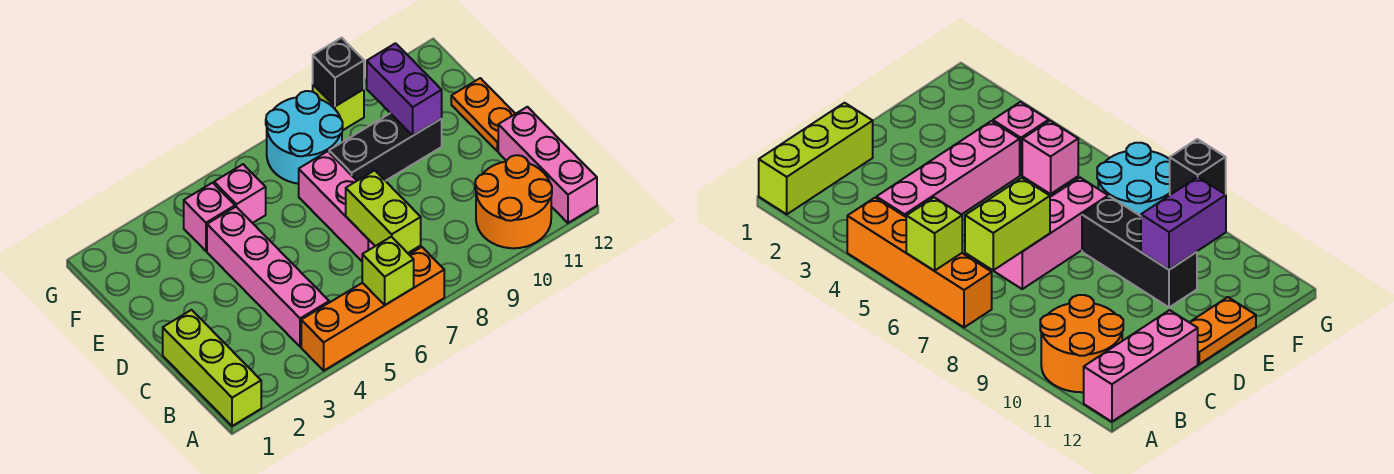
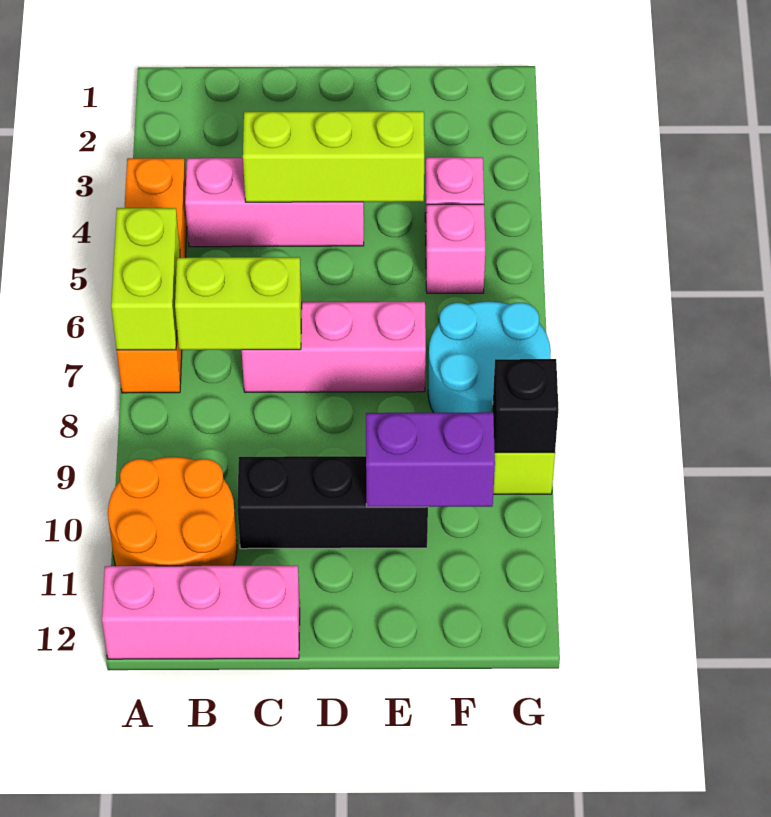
lime brick A1:C1 level 1 -> lime brick C4:E4 level 2
lime brick A6 level 2 -> lime brick A6:A7 level 2
pink brick B4:E4 level 1 -> pink brick B4:D4 level 1
orange plate D12:E12 level 1 -> none
black brick E8:E10 level 1 -> black brick C10:E10 level 1

